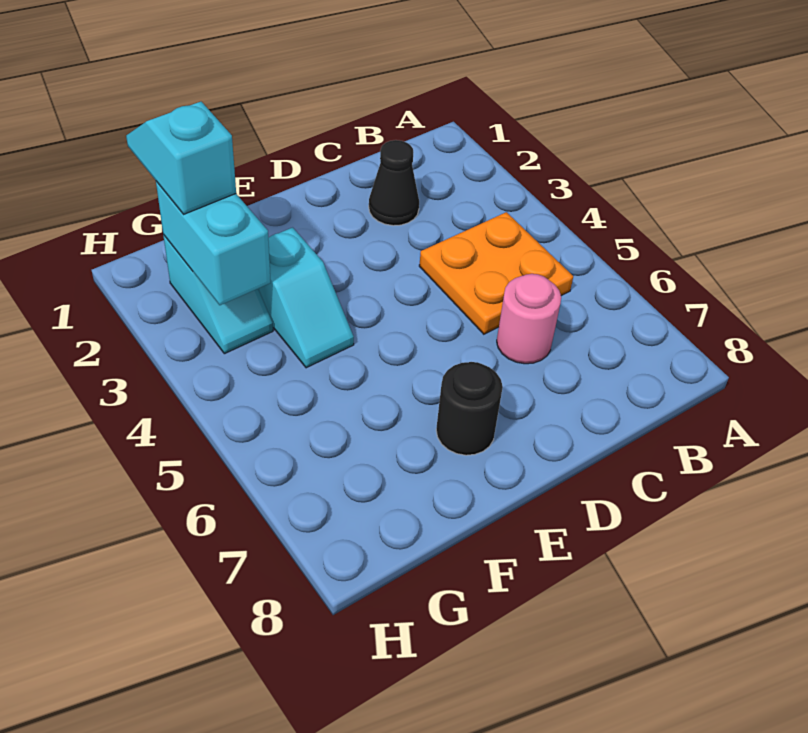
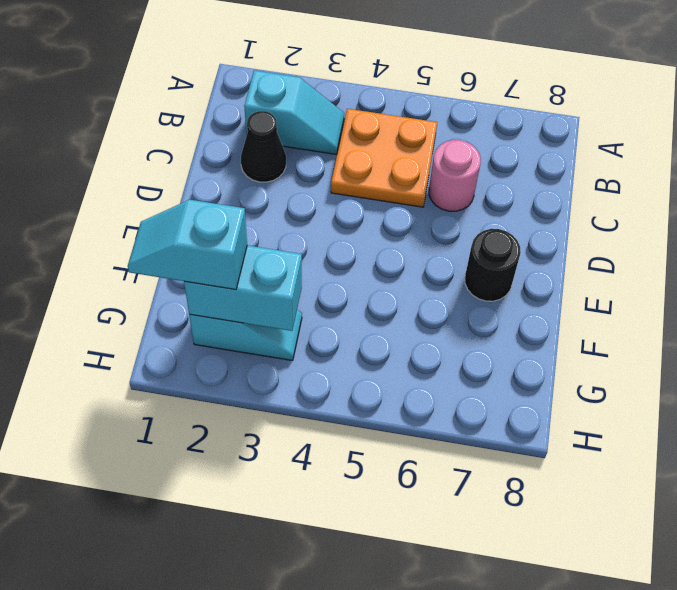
cyan slope F3:F4 level 1 top 3 -> cyan slope B2:B3 level 1 top 2

